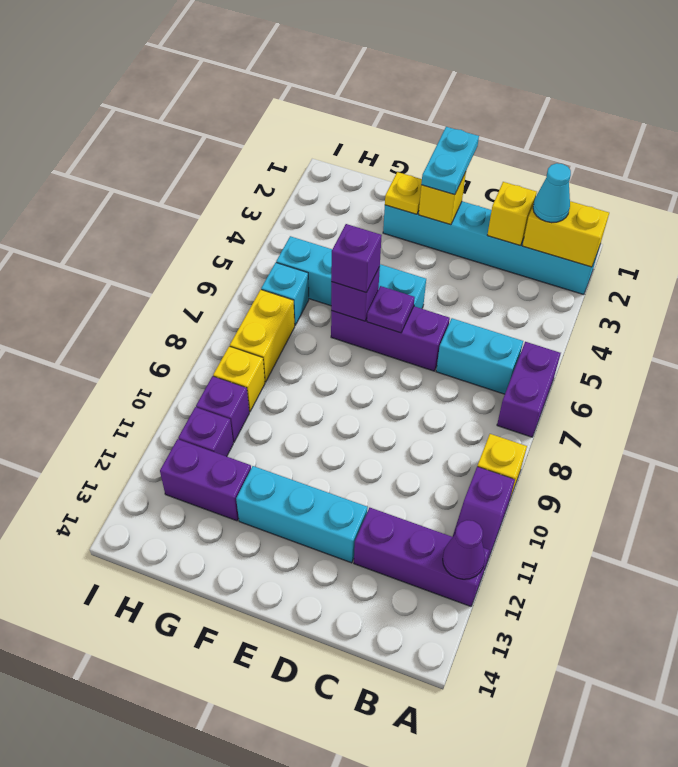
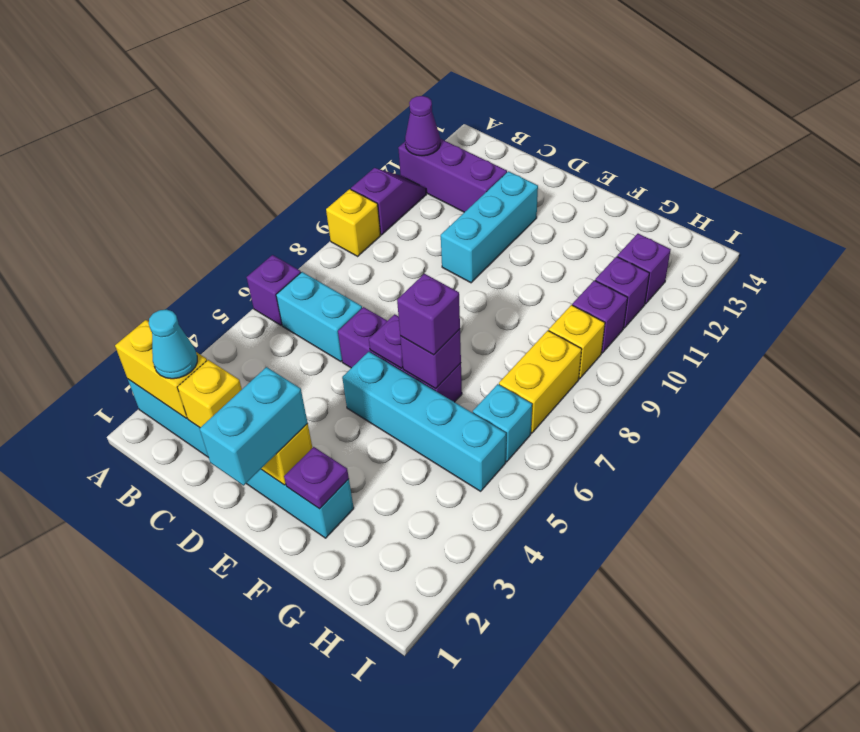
purple brick A6:A7 level 1 -> purple brick A6 level 1
cyan brick D12:F12 level 1 -> cyan brick D10:D12 level 1
cyan plate E1:E2 level 3 -> cyan brick E1:E2 level 3
yellow plate F2 level 2 -> purple plate F2 level 2
purple brick G12:H12 level 1 -> purple brick H12 level 1

